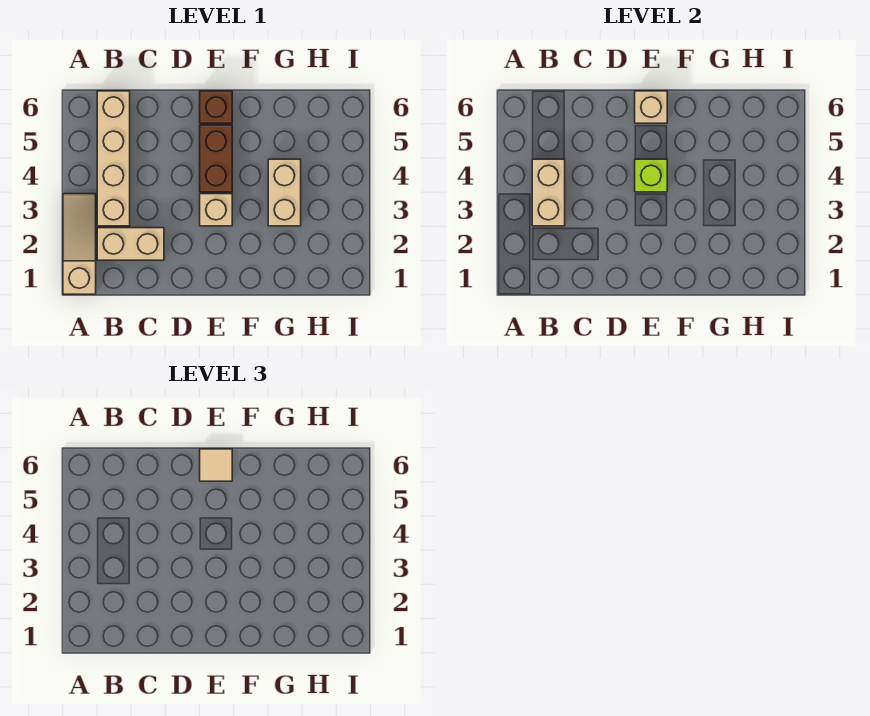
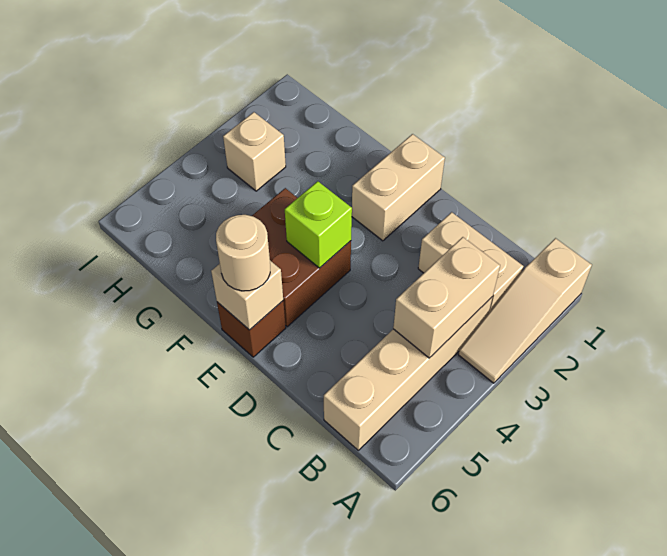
tan brick E3 level 1 -> tan brick H3 level 1
brown brick E4:E5 level 1 -> brown brick E4:F5 level 1
tan tile E6 level 3 -> tan round brick E6 level 3
tan brick G3:G4 level 1 -> tan brick E1:E2 level 1

